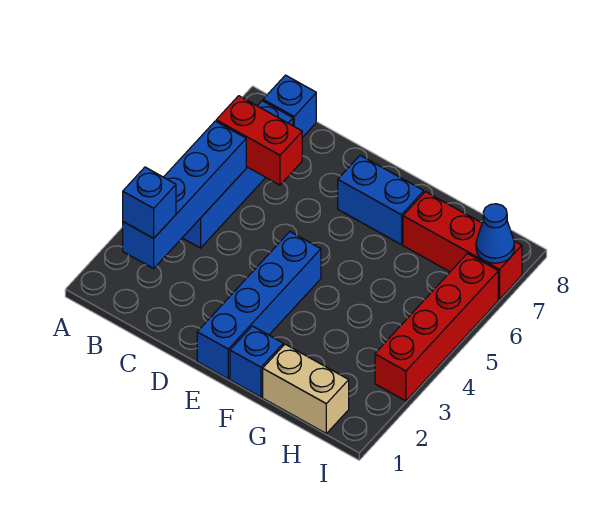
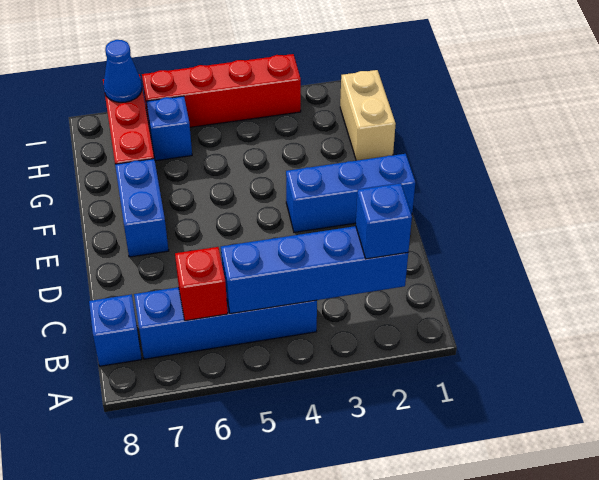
red brick B6:C6 level 2 -> red brick B6 level 2
blue brick E1:E4 level 1 -> blue brick E1:E3 level 1
blue brick F1 level 1 -> blue brick H6 level 1

